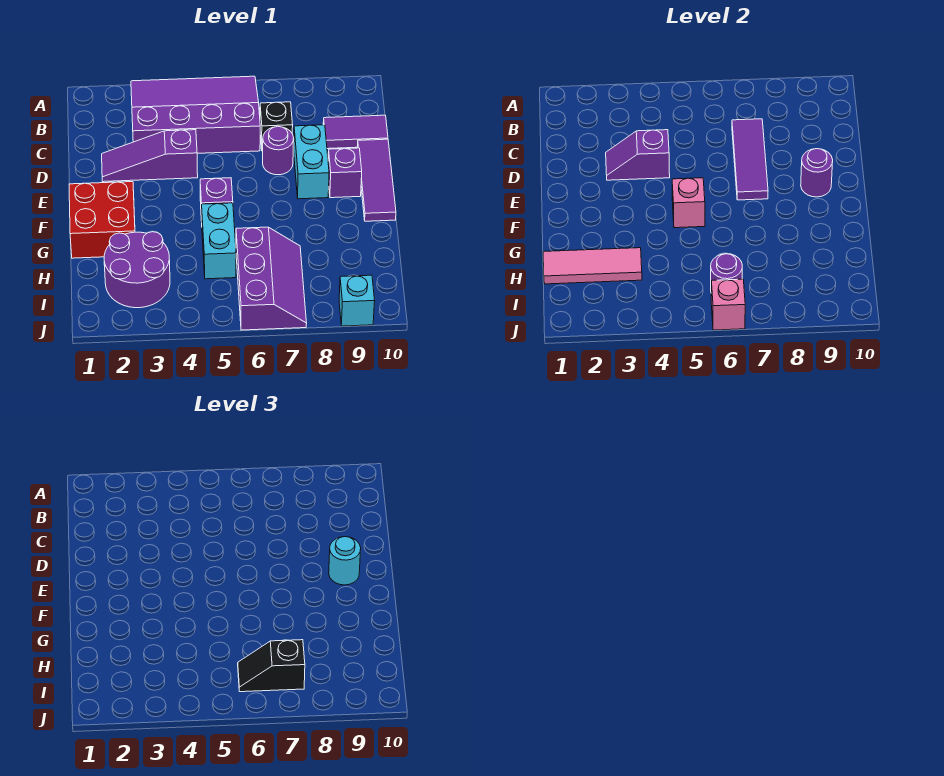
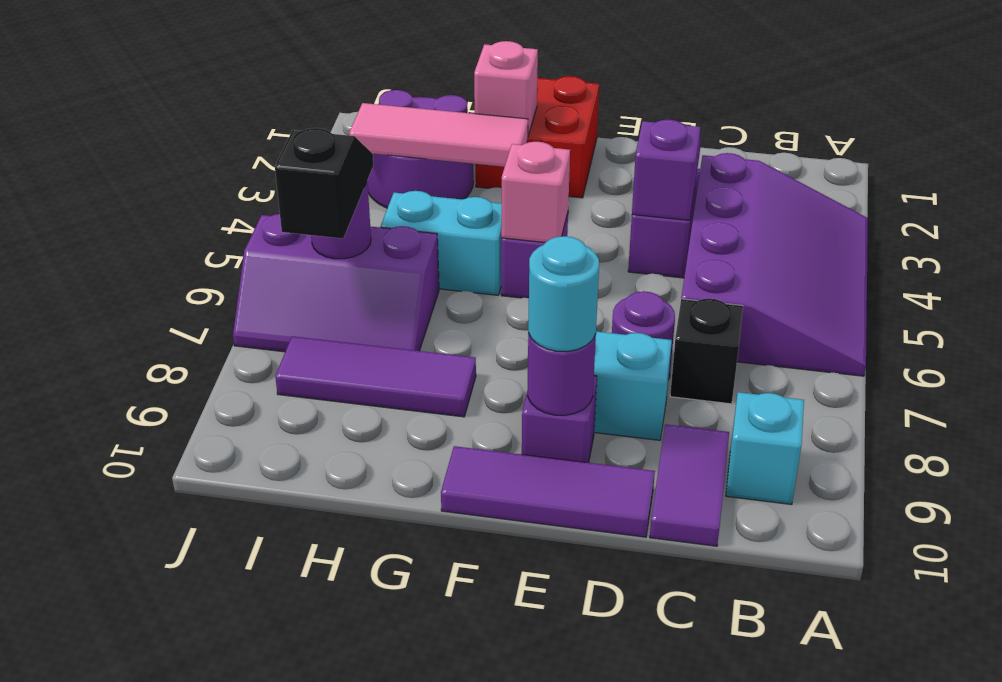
purple tile C7:E7 level 2 -> purple tile G8:I8 level 1
pink tile H1:H3 level 2 -> pink tile G3:I3 level 2
pink brick J6 level 2 -> pink brick G2 level 2
cyan brick J9 level 1 -> cyan brick B9 level 1

